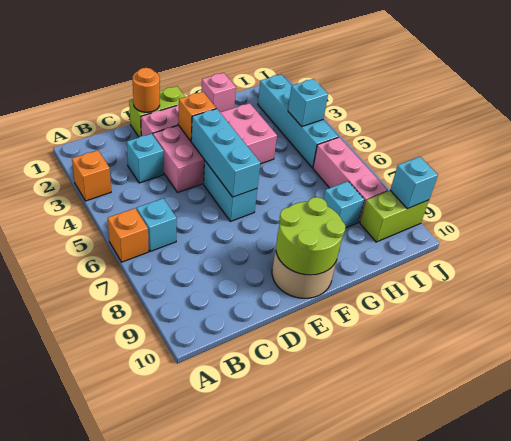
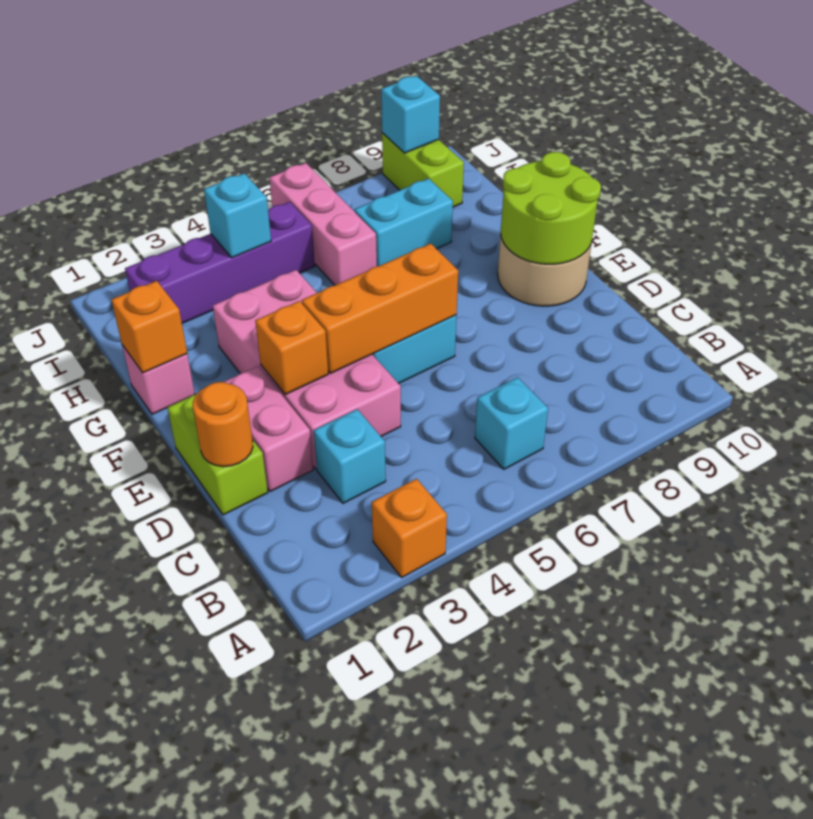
orange brick A6 level 1 -> orange brick G1 level 2
cyan brick E4:E6 level 2 -> orange brick E4:E6 level 2
cyan brick H8 level 1 -> cyan brick H7:H8 level 1
cyan brick I2:I5 level 1 -> purple brick I2:I5 level 1
pink brick I6:I8 level 1 -> pink brick H6:J6 level 1

